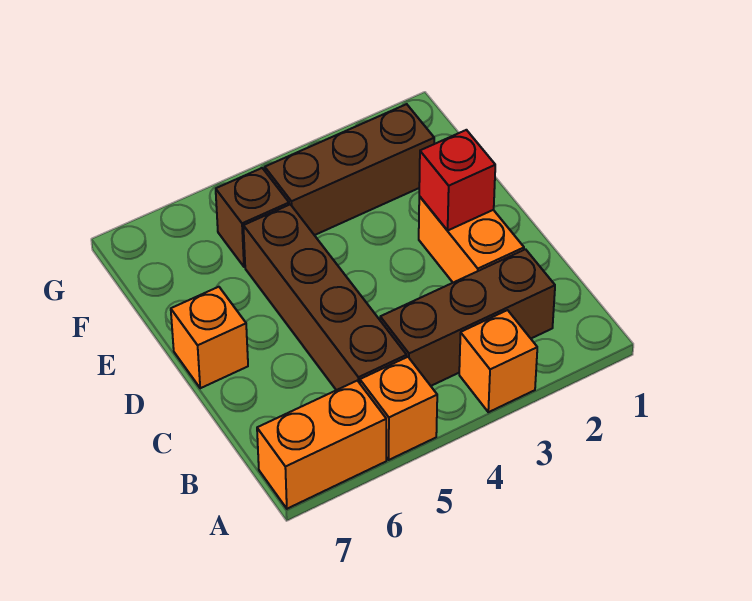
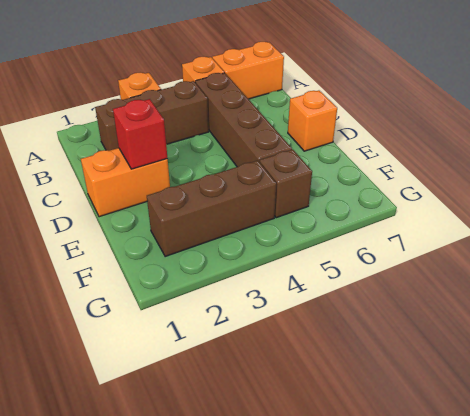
orange brick C2:D2 level 1 -> orange brick D1:D2 level 1

